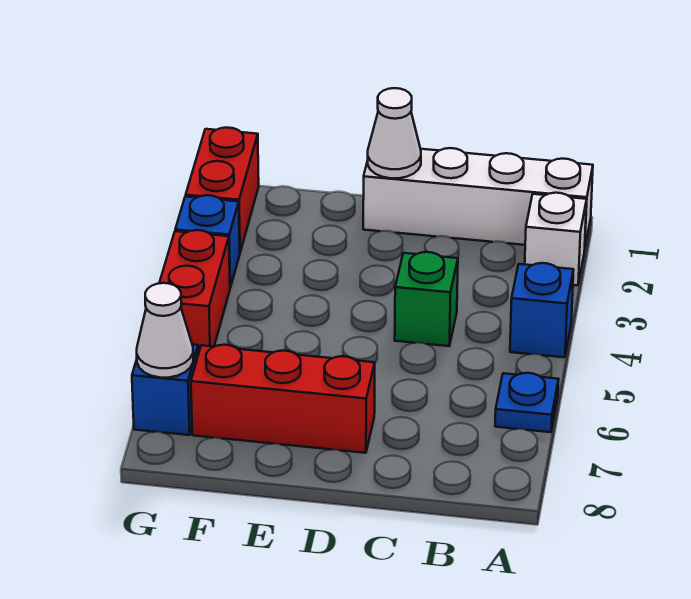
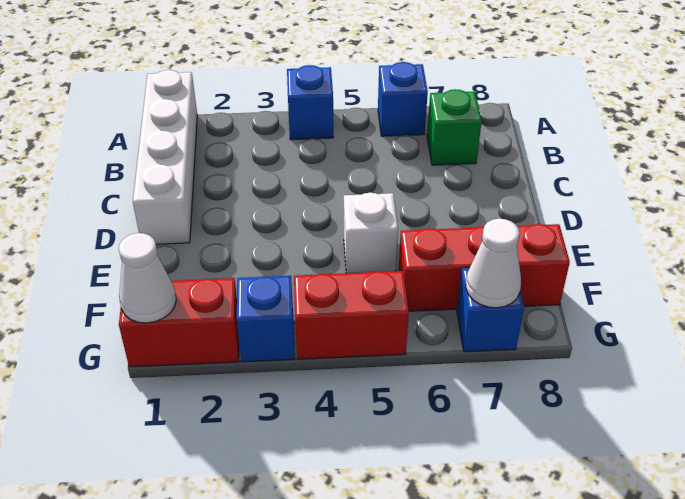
white brick A2 level 1 -> white brick E5 level 1
blue plate A6 level 1 -> blue brick A6 level 1
green brick C4 level 1 -> green brick B7 level 1
white cone D1 level 2 -> white cone G1 level 2
red brick D7:F7 level 1 -> red brick F6:F8 level 1

